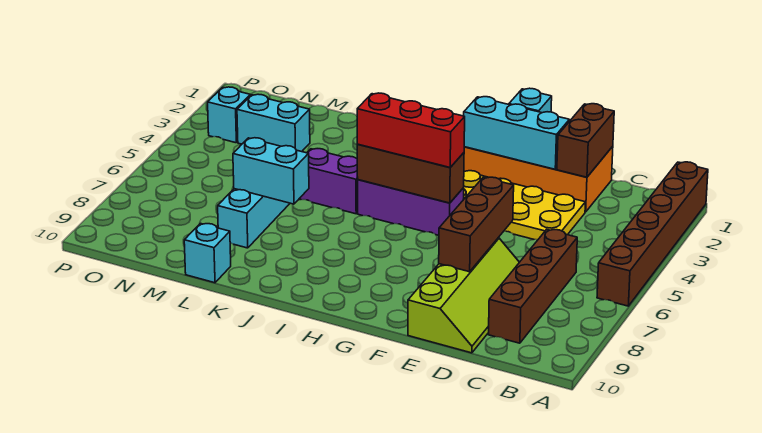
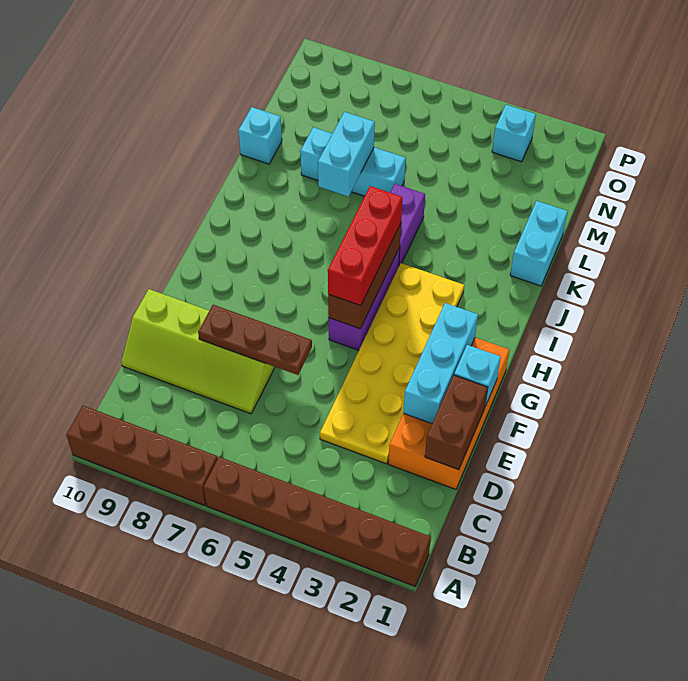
brown brick C6:C9 level 1 -> brown brick A7:A10 level 1
brown brick D1:D2 level 2 -> brown brick D1:E1 level 2
brown brick E6:E8 level 2 -> brown plate E6:E8 level 2
cyan brick M3:N3 level 1 -> cyan brick K1:L1 level 1

